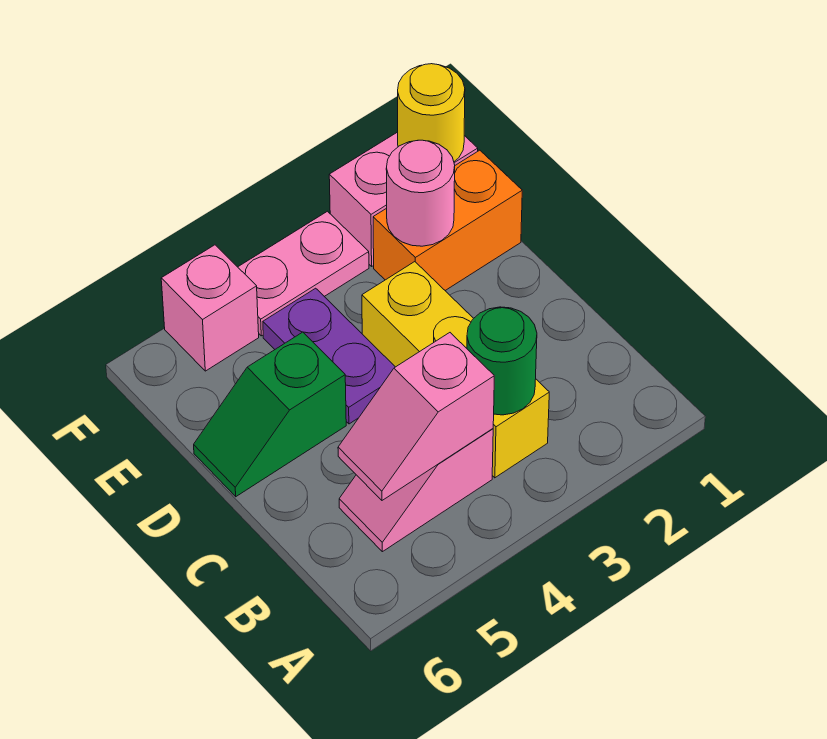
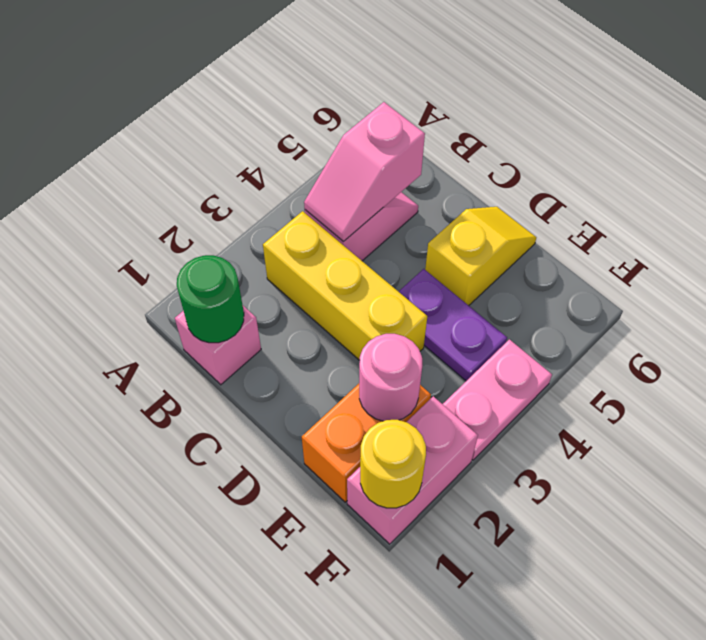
green round brick B3 level 2 -> green round brick B1 level 2
pink slope B4:B5 level 2 top 4 -> pink slope B4:B5 level 2 top 5
green slope D5:D6 level 1 top 5 -> yellow slope D5:D6 level 1 top 5
pink brick F5 level 1 -> pink brick B1 level 1

